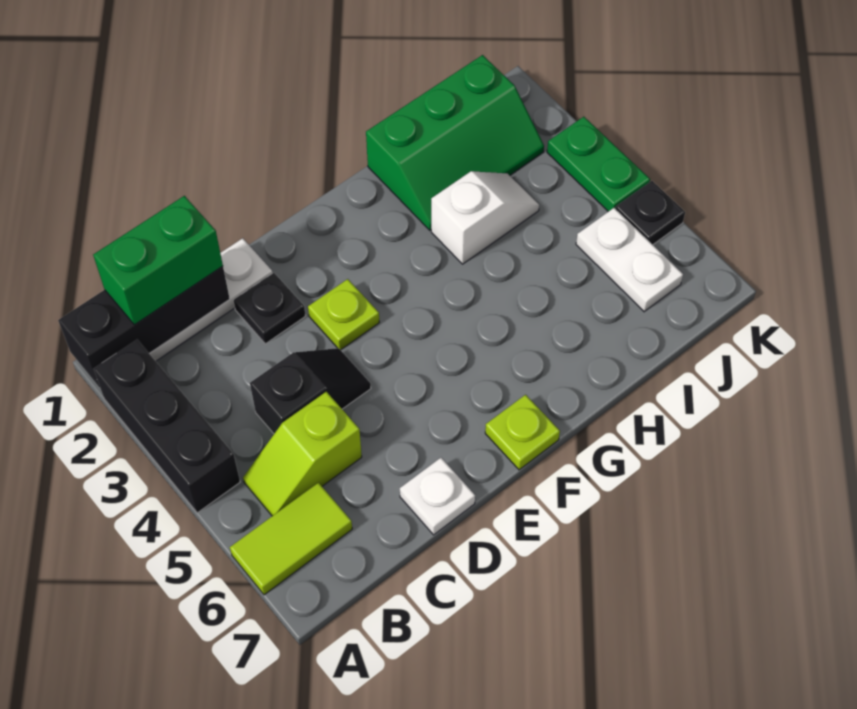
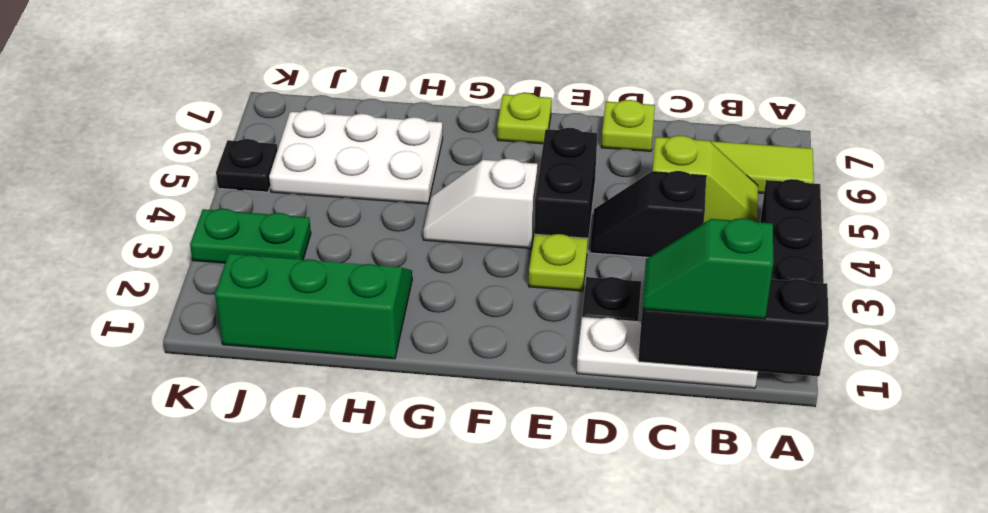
green brick B1:C1 level 3 -> green slope B1:C1 level 3 top B
white plate D7 level 1 -> lime plate D7 level 1
none -> black brick E4:E5 level 1
white slope H3:I3 level 1 top H -> white slope F4:G4 level 1 top F
white plate J5:J6 level 1 -> white plate H5:J6 level 1
green plate K3:K4 level 1 -> green plate J3:K3 level 1

